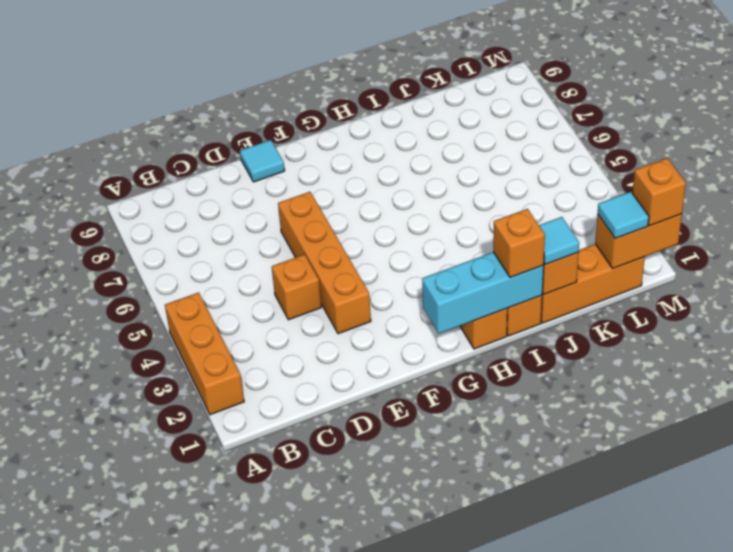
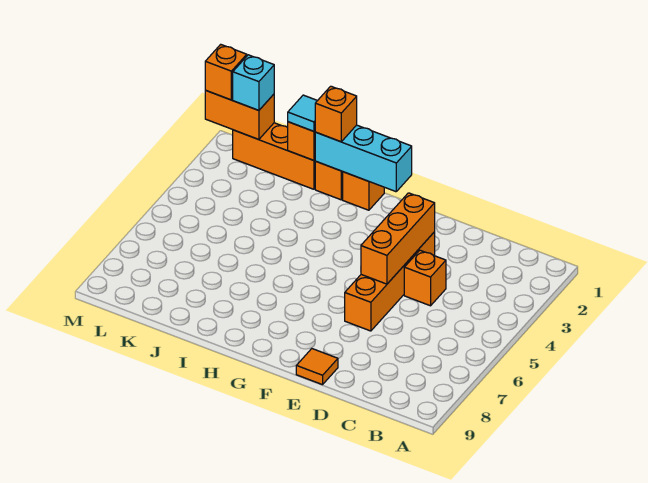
orange brick A2:A4 level 1 -> orange brick E3:E5 level 2
cyan tile E9 level 1 -> orange tile E9 level 1
cyan tile L1 level 3 -> cyan brick L1 level 3

